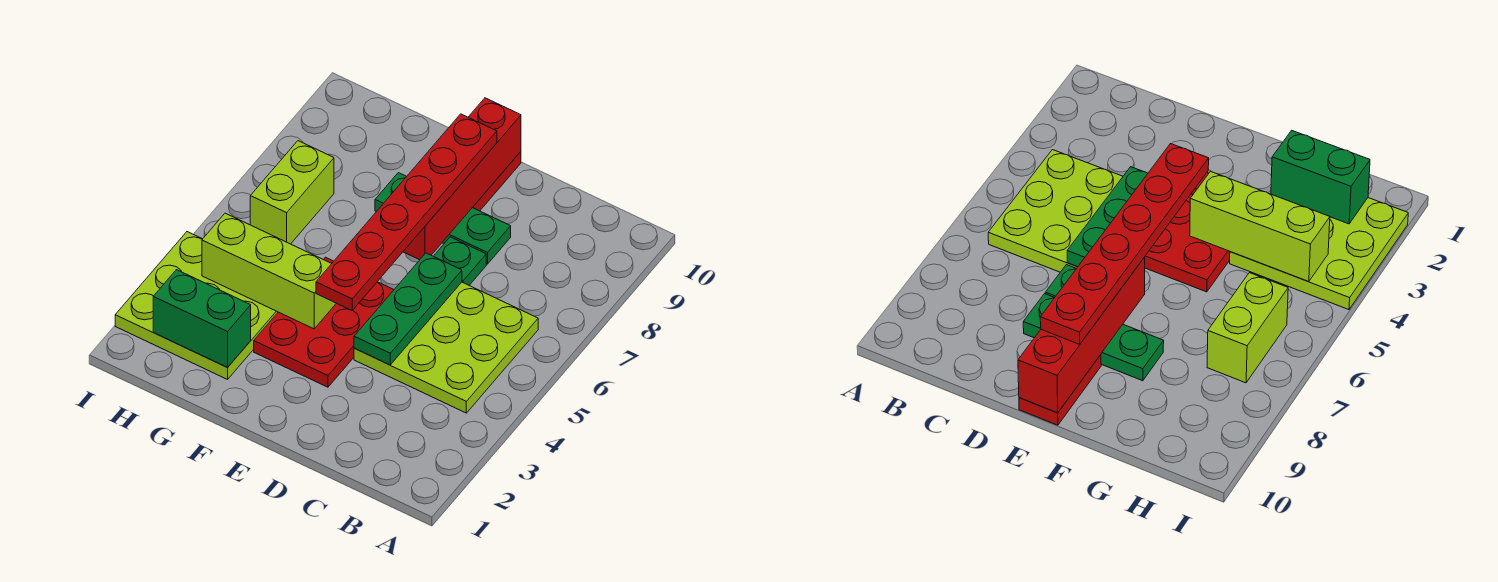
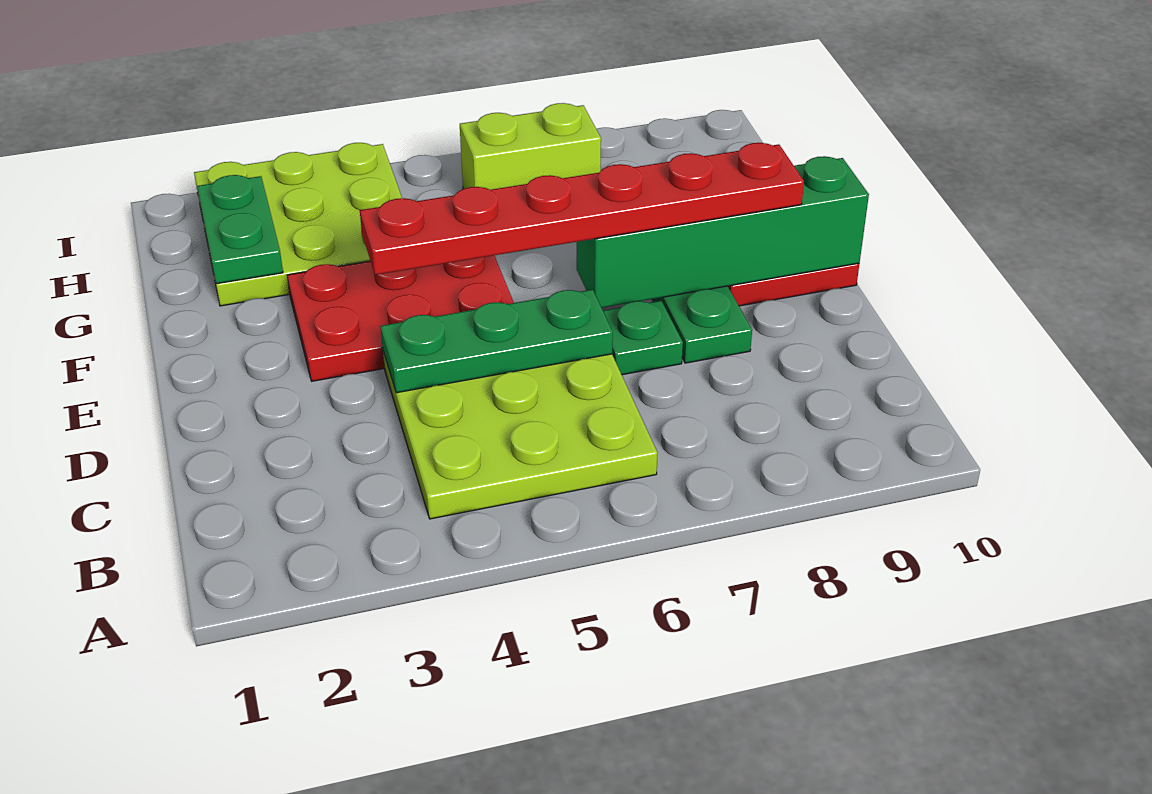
red brick E7:E10 level 2 -> green brick E7:E10 level 2
lime brick F4:H4 level 2 -> none
green brick G2:H2 level 2 -> green plate G2:H2 level 2

